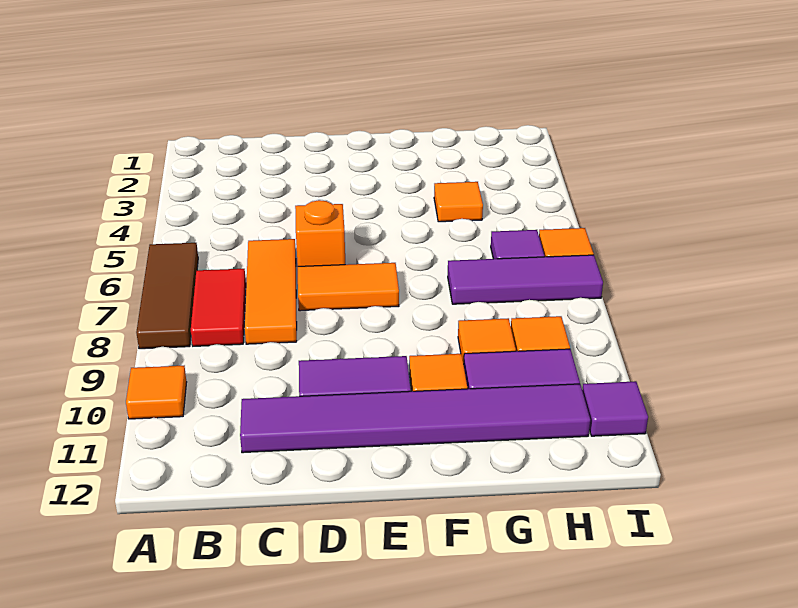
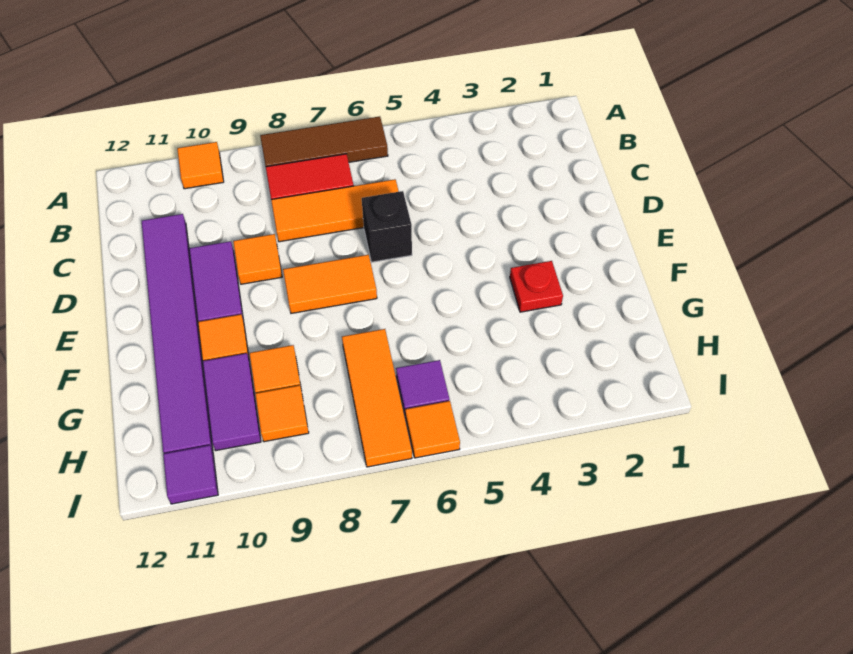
orange brick D6 level 1 -> black brick D6 level 1
orange tile D7:E7 level 1 -> orange tile E7:E8 level 1
none -> red plate F3 level 1
orange tile G4 level 1 -> orange tile D9 level 1
purple tile G7:I7 level 1 -> orange tile G7:I7 level 1

